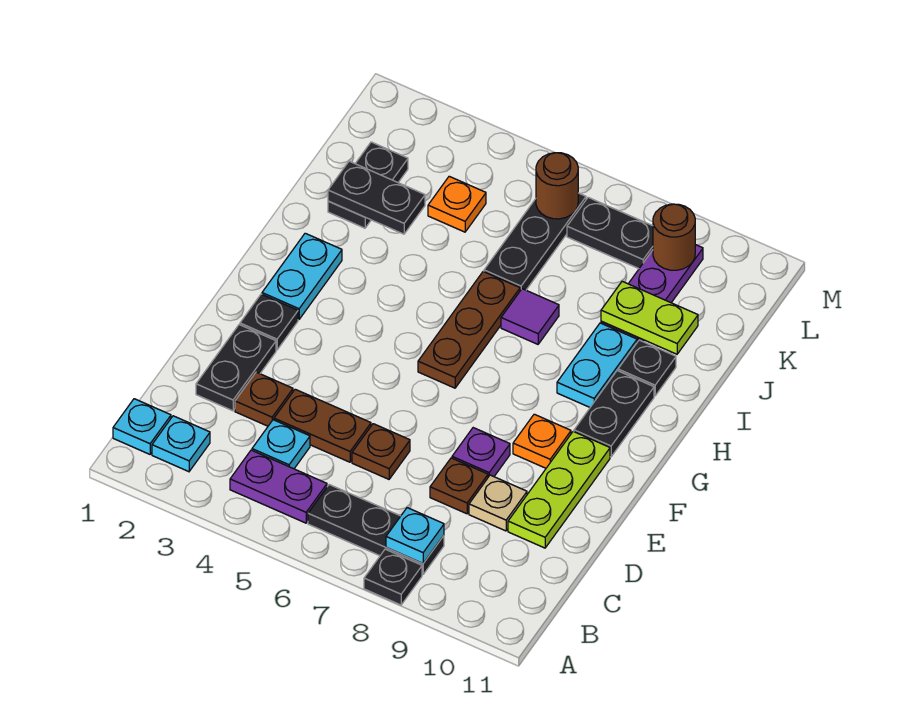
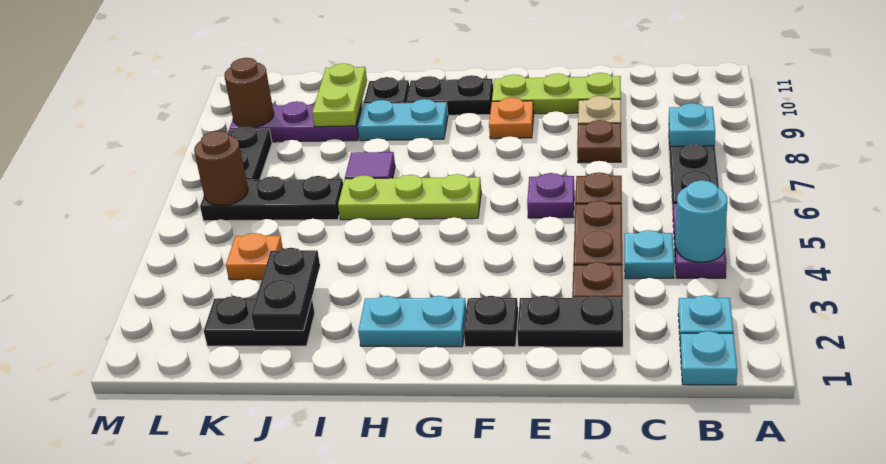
black plate A8 level 1 -> none
none -> cyan round brick B4 level 2
purple plate E8 level 1 -> purple plate E6 level 1
brown plate G6:I6 level 1 -> lime plate G6:I6 level 1

